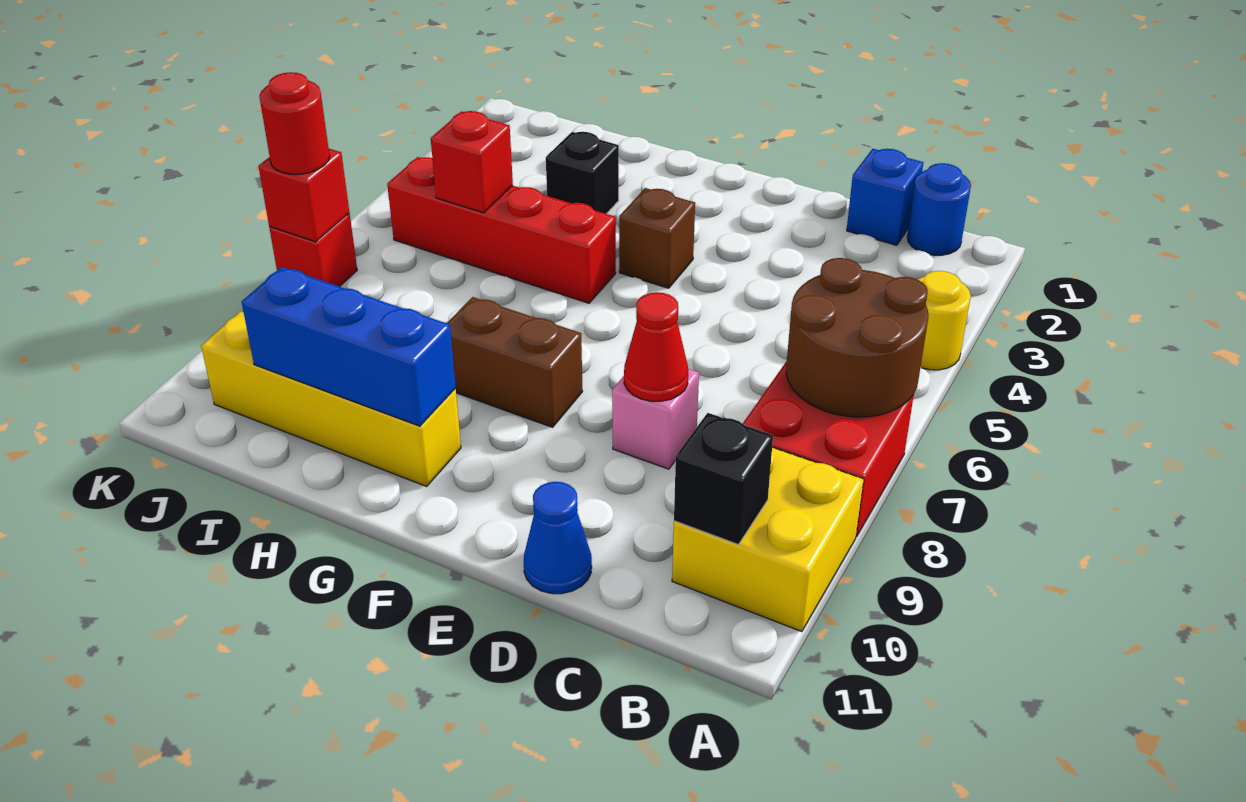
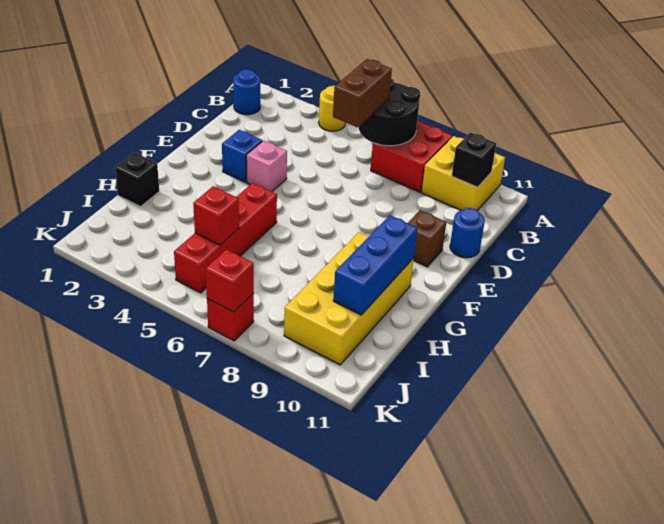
brown round brick A6:B7 level 2 -> black round brick A6:B7 level 2
blue brick C1 level 1 -> blue brick E3 level 1
pink brick D8 level 1 -> pink brick E4 level 1
red cone D8 level 2 -> none
blue cone D11 level 1 -> blue round brick D11 level 1
brown brick F4 level 1 -> brown brick E10 level 1
brown brick F8:G8 level 1 -> brown brick B6:C6 level 3
yellow brick G10:J10 level 1 -> yellow brick G9:J10 level 1
black brick H3 level 1 -> black brick H1 level 1
red round brick K7 level 3 -> none

